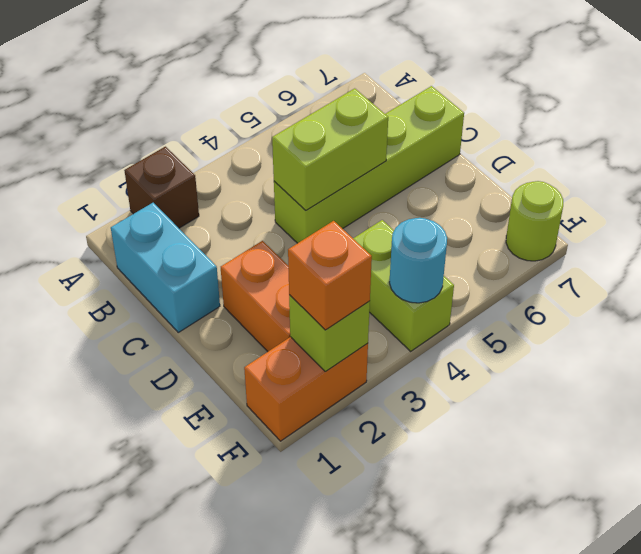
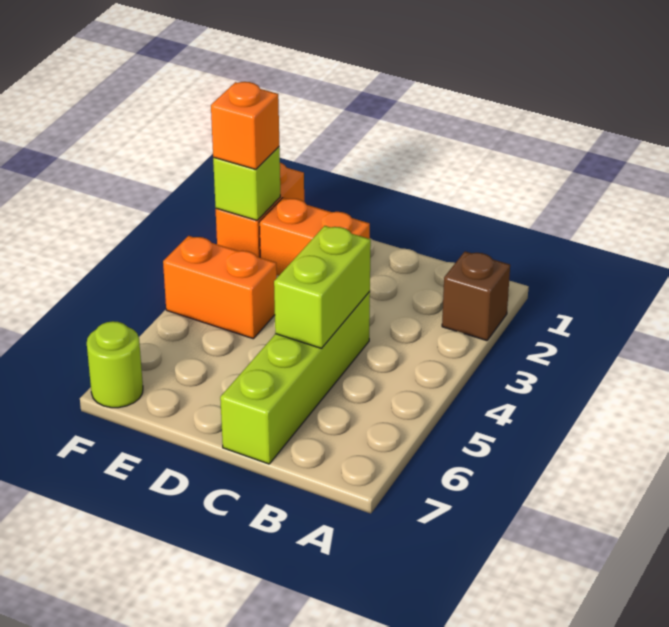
cyan brick B1:C1 level 1 -> none
lime brick E4:F4 level 1 -> orange brick E4:F4 level 1
cyan round brick F4 level 2 -> none

